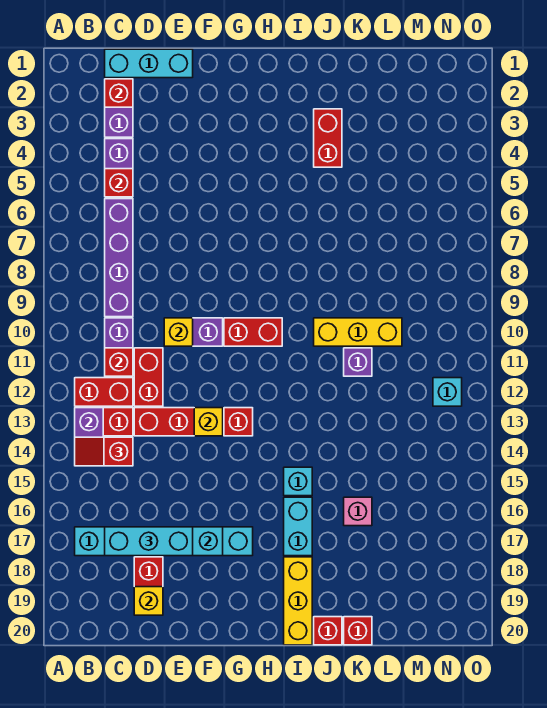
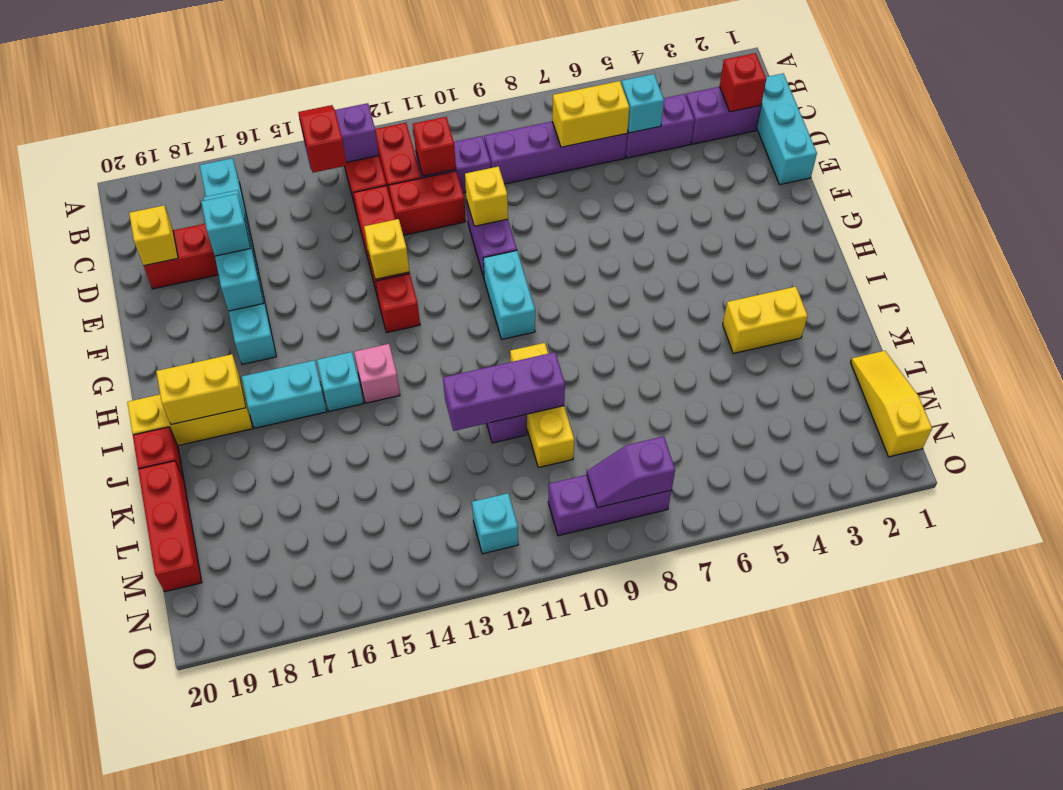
red brick C5 level 2 -> cyan brick C5 level 2
none -> yellow brick C6:C7 level 2
cyan brick C17:E17 level 3 -> cyan brick E17 level 3
red brick G10:H10 level 1 -> cyan brick G10:H10 level 1
none -> yellow brick I18:I19 level 2
red brick J3:J4 level 1 -> yellow brick J3:J4 level 1
none -> purple brick K10:K12 level 2
pink brick K16 level 1 -> pink brick I14 level 1
red brick K20 level 1 -> red brick K20:M20 level 1
none -> yellow slope L1:N1 level 1 top N
none -> purple brick N8:N10 level 1
none -> purple slope N8:N9 level 2 top 8

